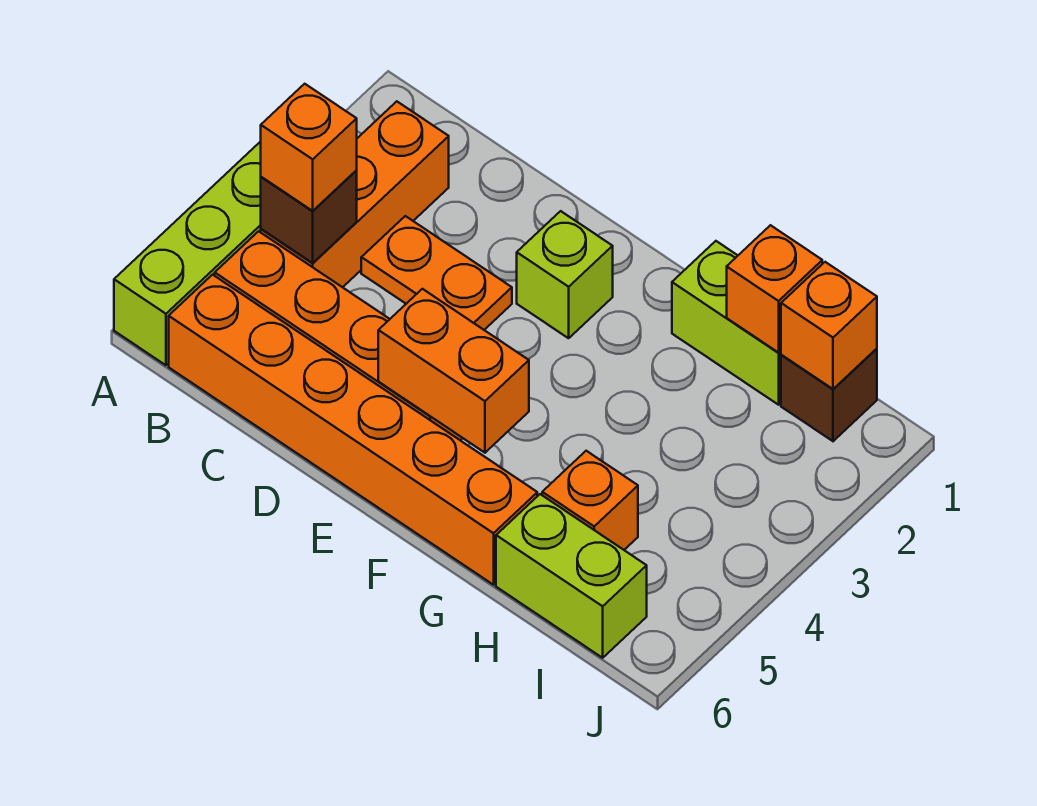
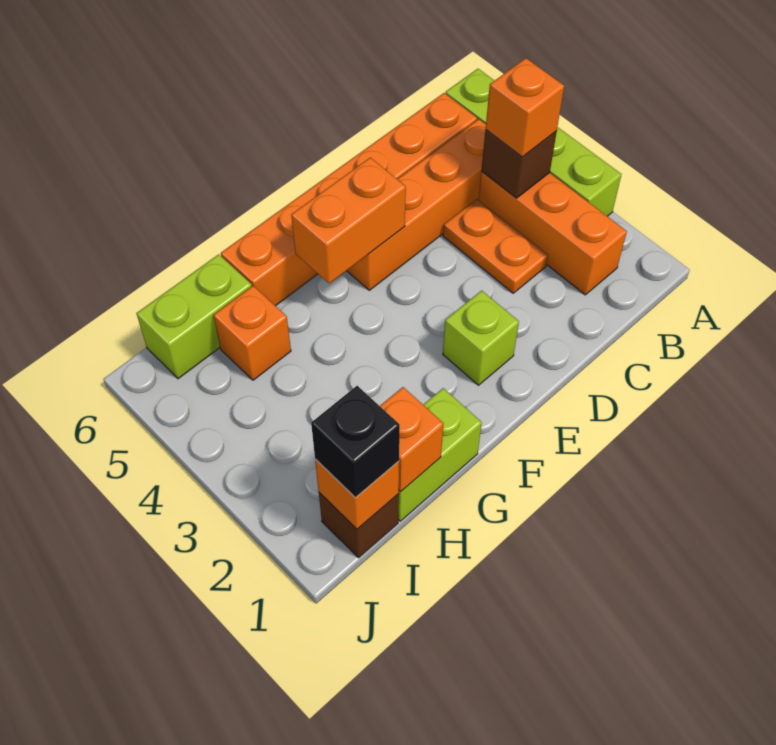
orange plate C3:D3 level 1 -> orange plate C3:C4 level 1
none -> black brick I1 level 3

